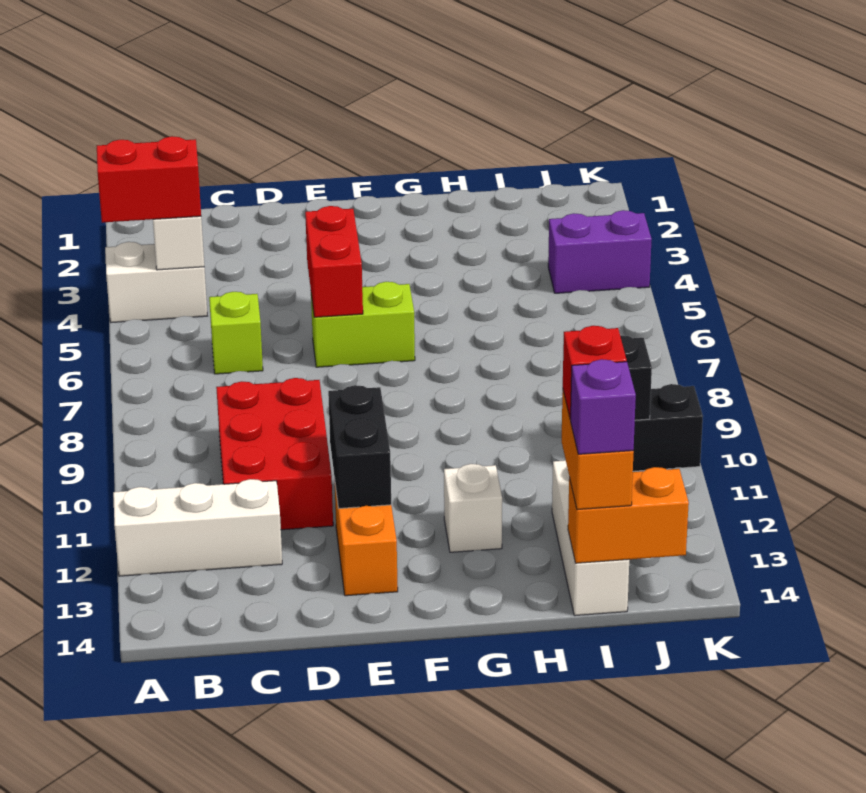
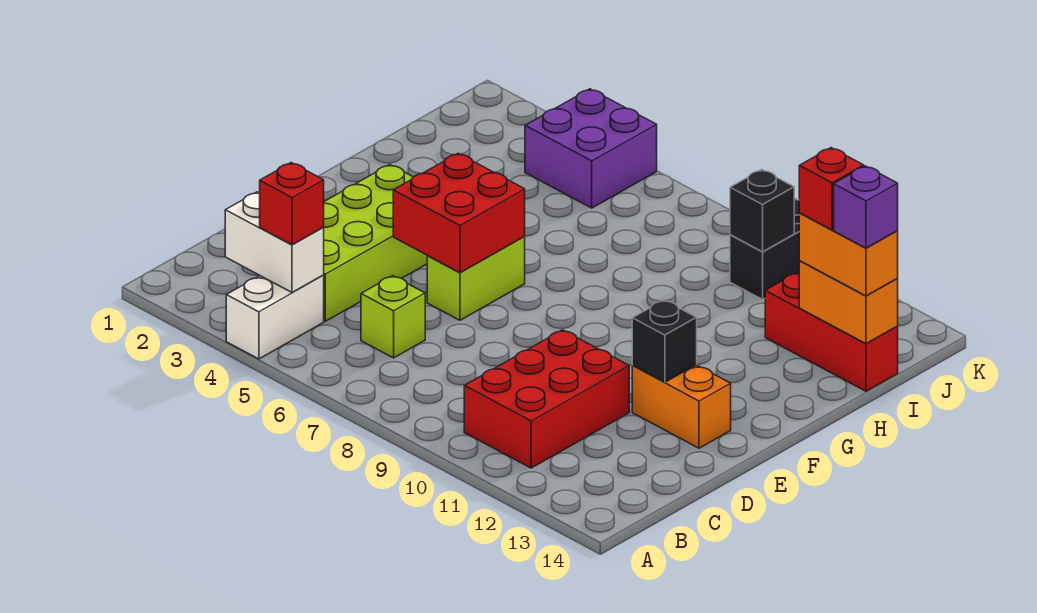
red brick A4:B4 level 3 -> red brick B4 level 3
white brick A12:C12 level 1 -> none
none -> lime brick C3:F4 level 1
red brick C9:D11 level 1 -> red brick B10:D11 level 1
red brick E5:E6 level 2 -> red brick E5:F6 level 2
black brick E11:E12 level 2 -> black brick E12 level 2
white brick G12 level 1 -> none
white brick I12:I14 level 1 -> red brick I12:I14 level 1
orange brick I14:J14 level 2 -> orange brick I13:I14 level 2
purple brick J4:K4 level 1 -> purple brick J4:K5 level 1

